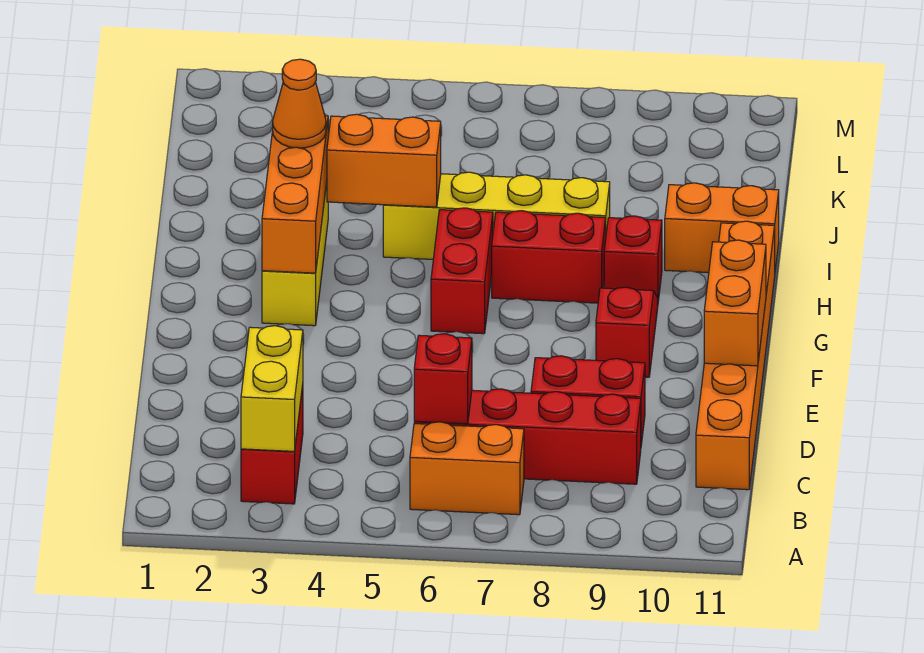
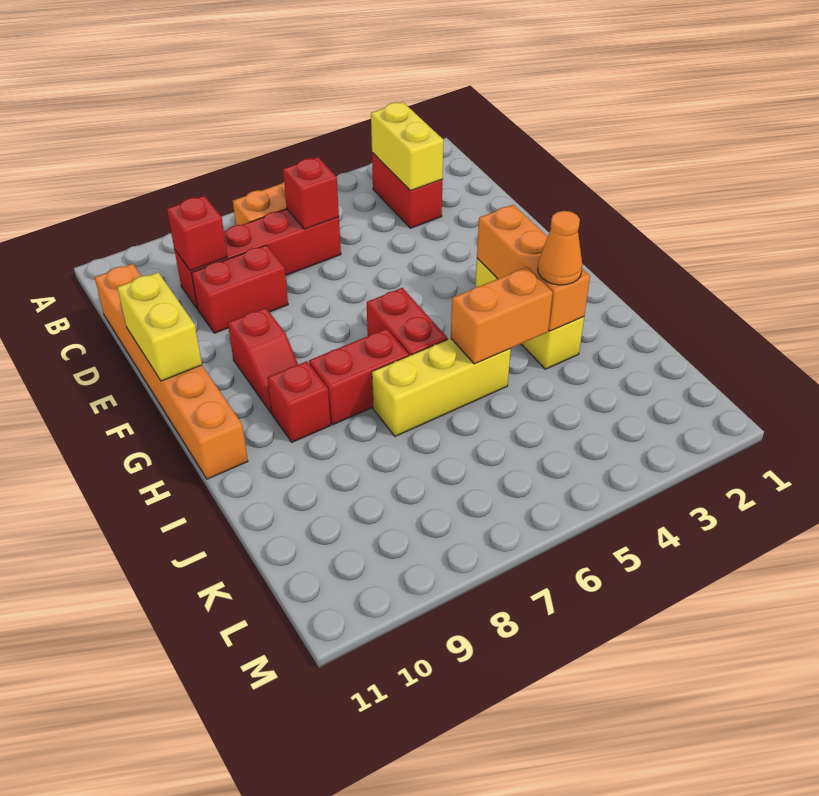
none -> red brick C9 level 2
orange brick E11:F11 level 2 -> yellow brick E11:F11 level 2
yellow brick I5:I8 level 1 -> yellow brick I5:I7 level 1
orange brick I10:I11 level 1 -> none

